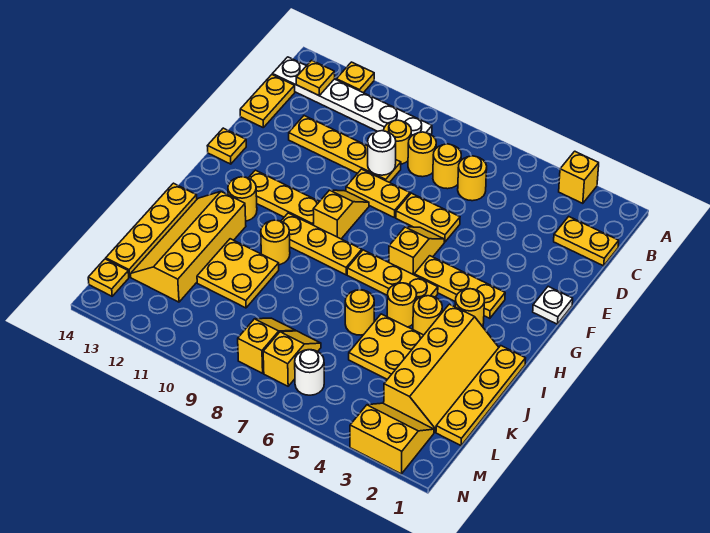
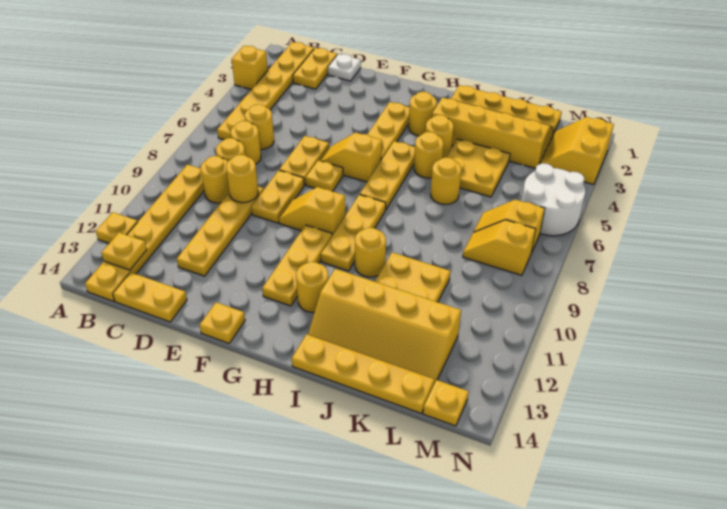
none -> yellow plate B1:B6 level 1
white plate B9:B14 level 1 -> yellow plate B9:B14 level 1
white round brick D9 level 2 -> yellow round brick D9 level 2
white plate F1 level 1 -> white plate D1 level 1
none -> yellow plate F7 level 1
white round brick M6 level 1 -> white round brick M5:N6 level 1

